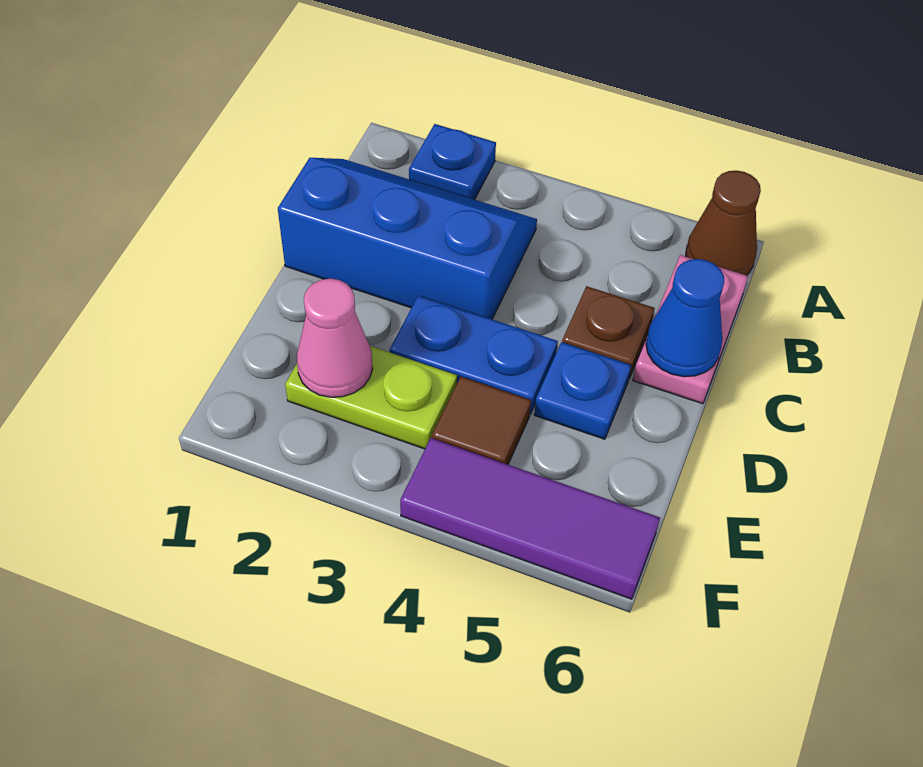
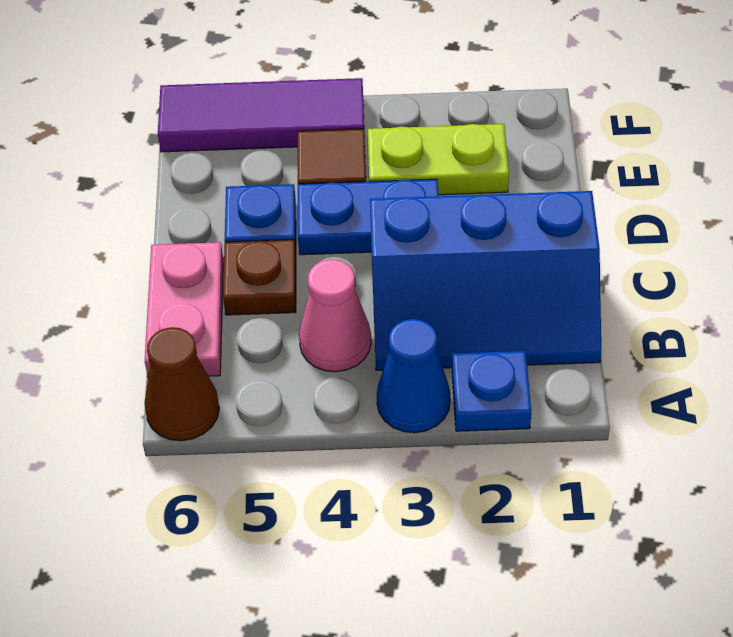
blue cone C6 level 2 -> blue cone A3 level 1
pink cone E2 level 2 -> pink cone B4 level 1

